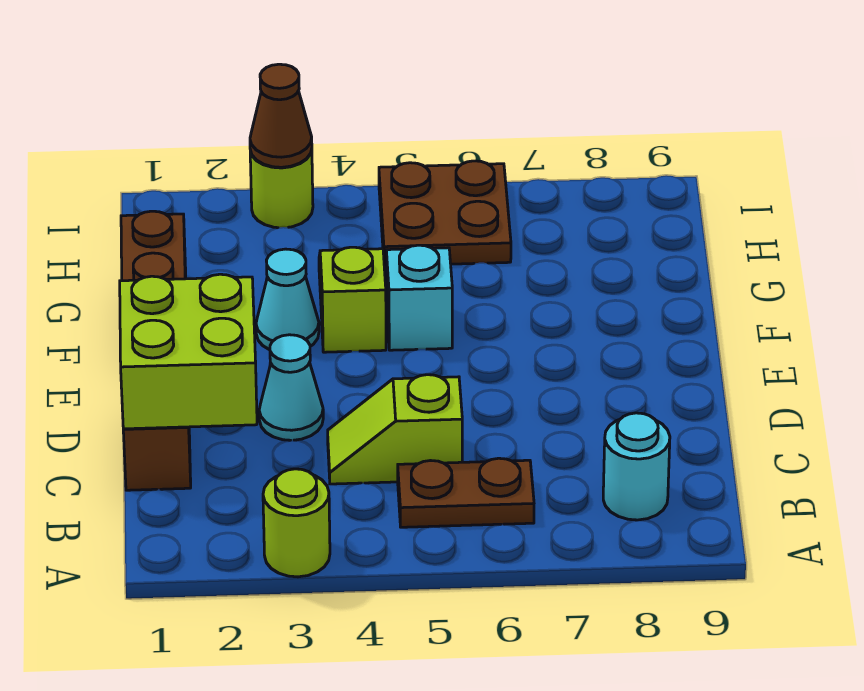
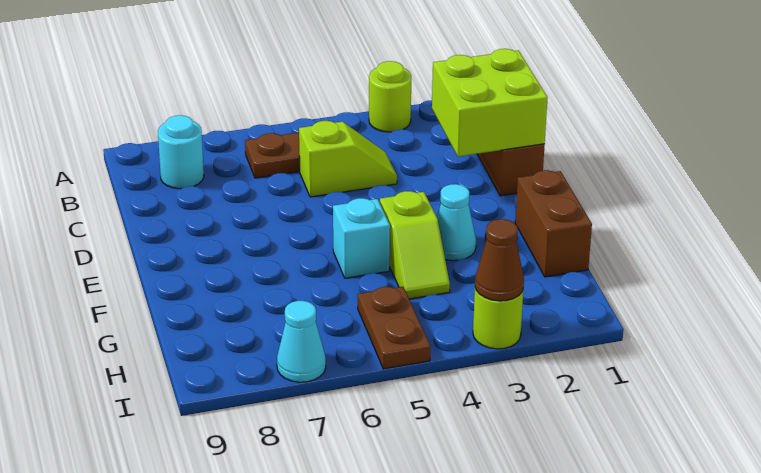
cyan cone D3 level 1 -> cyan cone I7 level 1
brown plate H5:I6 level 1 -> brown plate H5:I5 level 1

